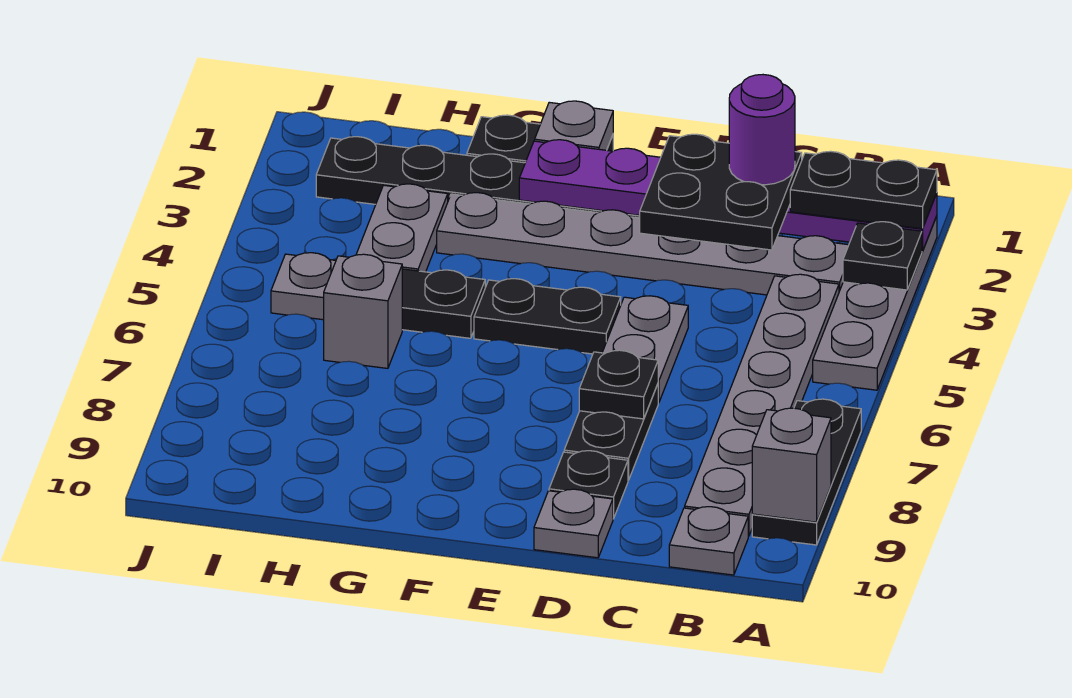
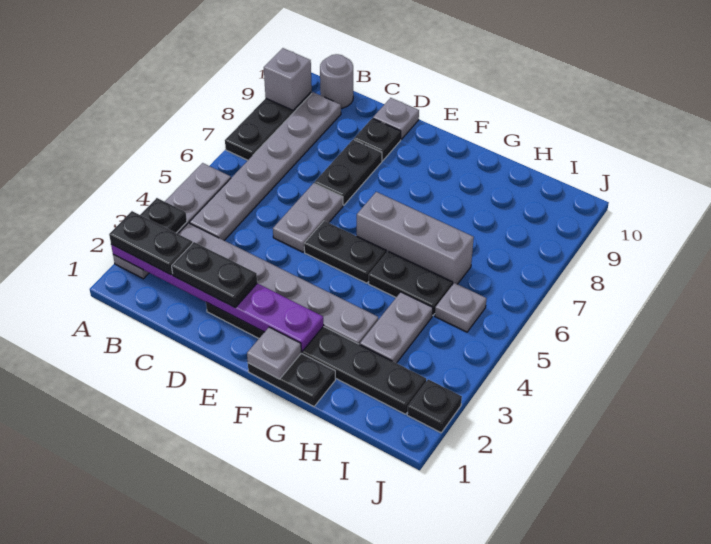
grey plate B10 level 1 -> grey round brick B10 level 1
black plate C2:D3 level 3 -> black plate C2:D2 level 3
purple round brick C2 level 4 -> none
black plate D7 level 2 -> black plate J2 level 1
grey brick H6 level 1 -> grey brick F6:H6 level 1

